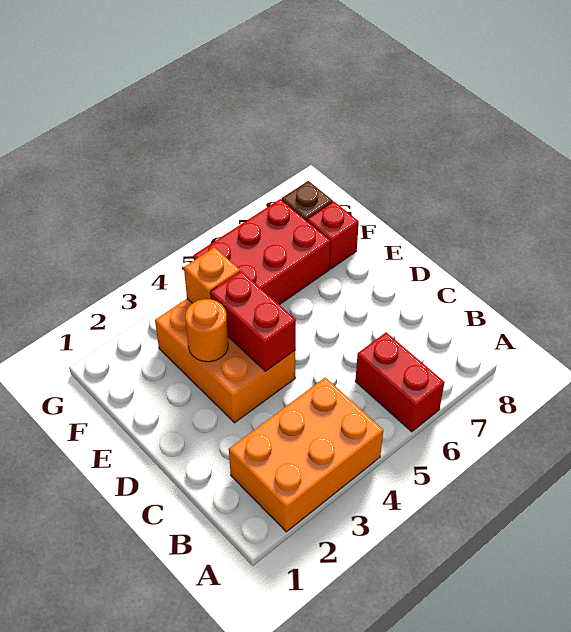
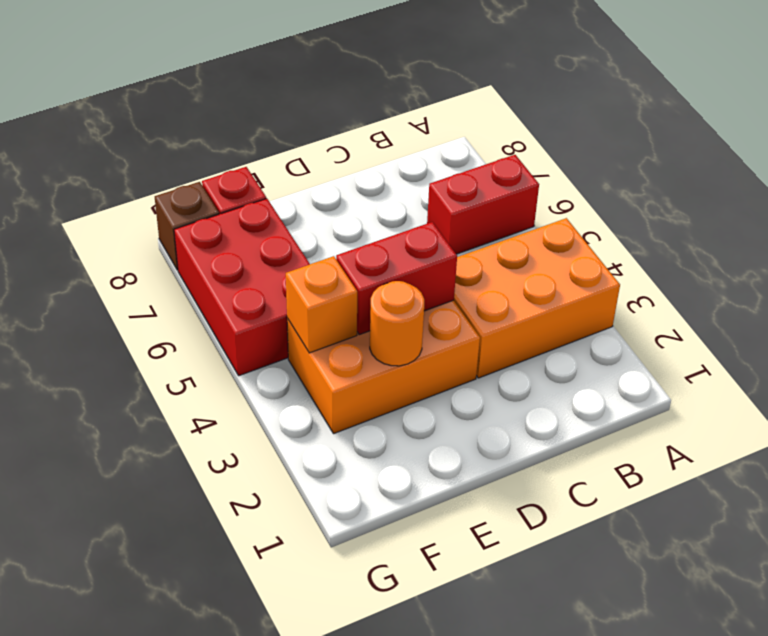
orange brick A2:B4 level 1 -> orange brick A3:C4 level 1

